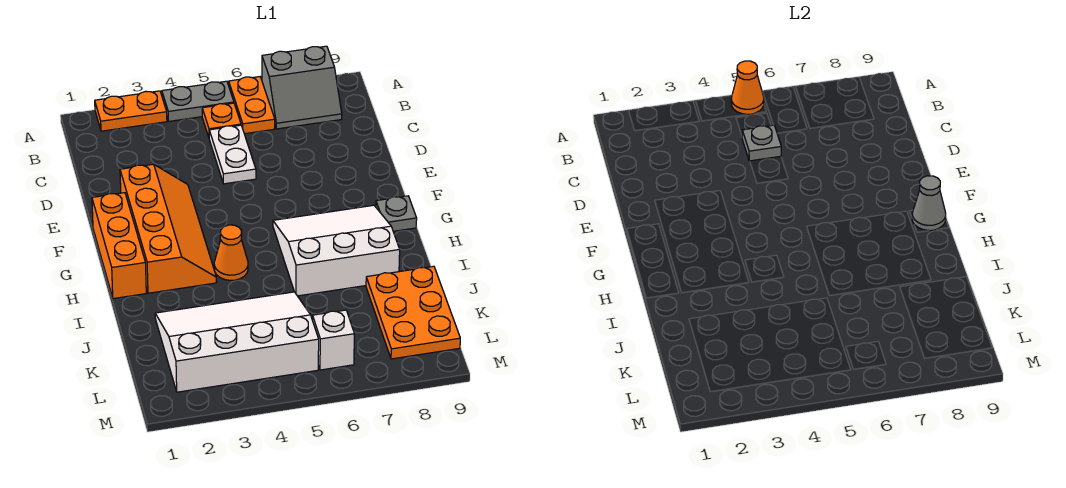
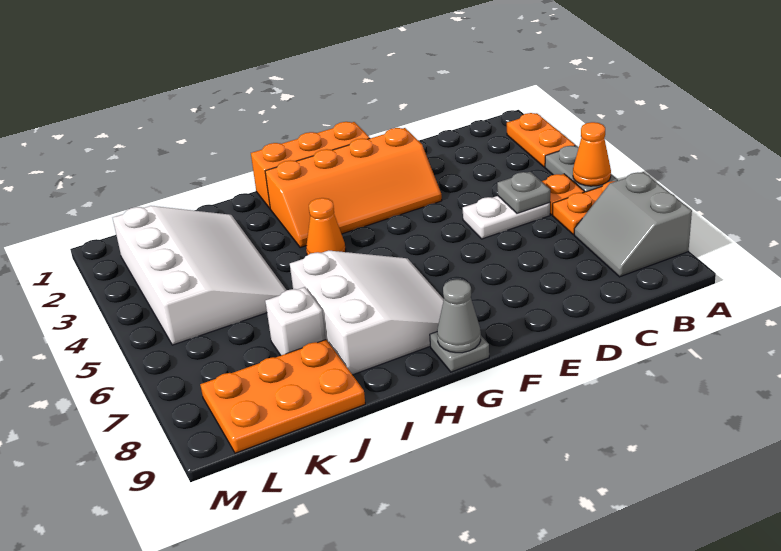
white brick L6 level 1 -> white brick J7 level 1

